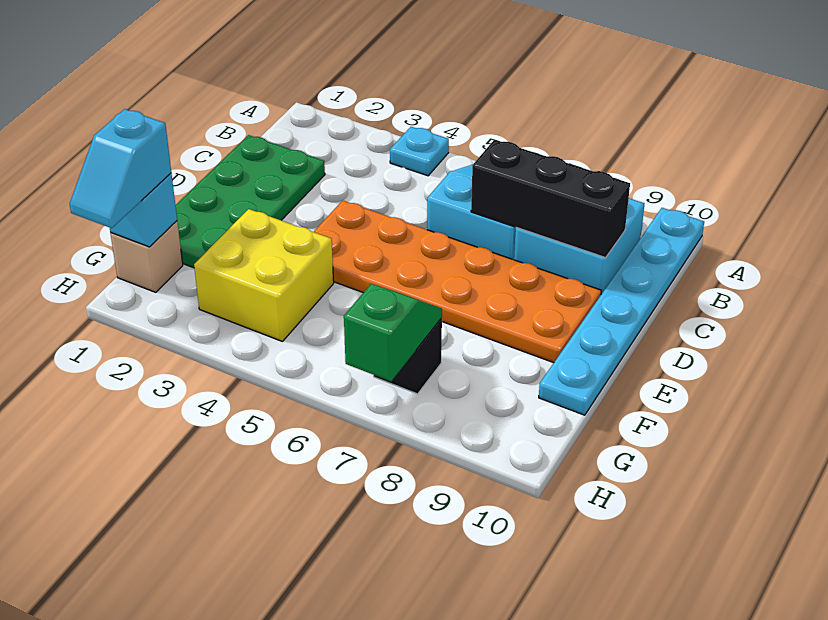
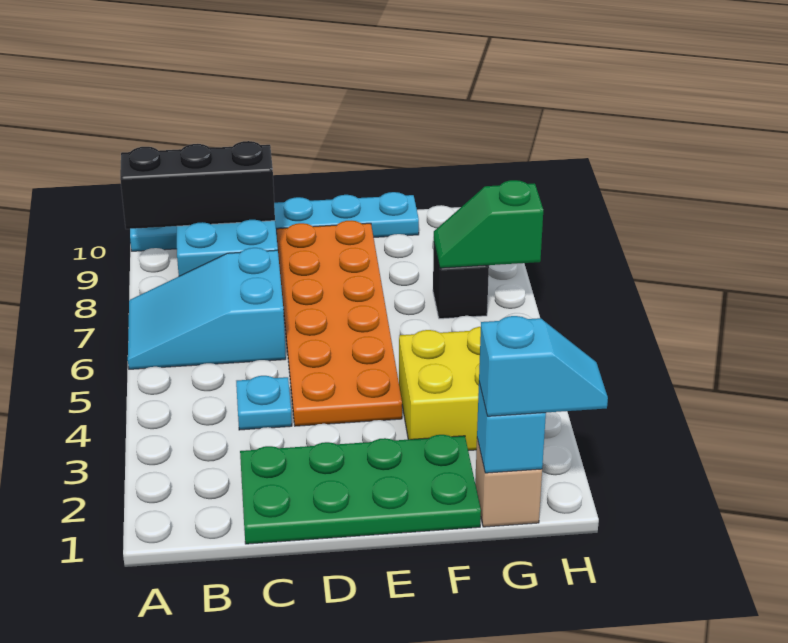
cyan plate A4 level 1 -> cyan plate C4 level 1
black brick C7:C9 level 2 -> black brick A9:C9 level 2

